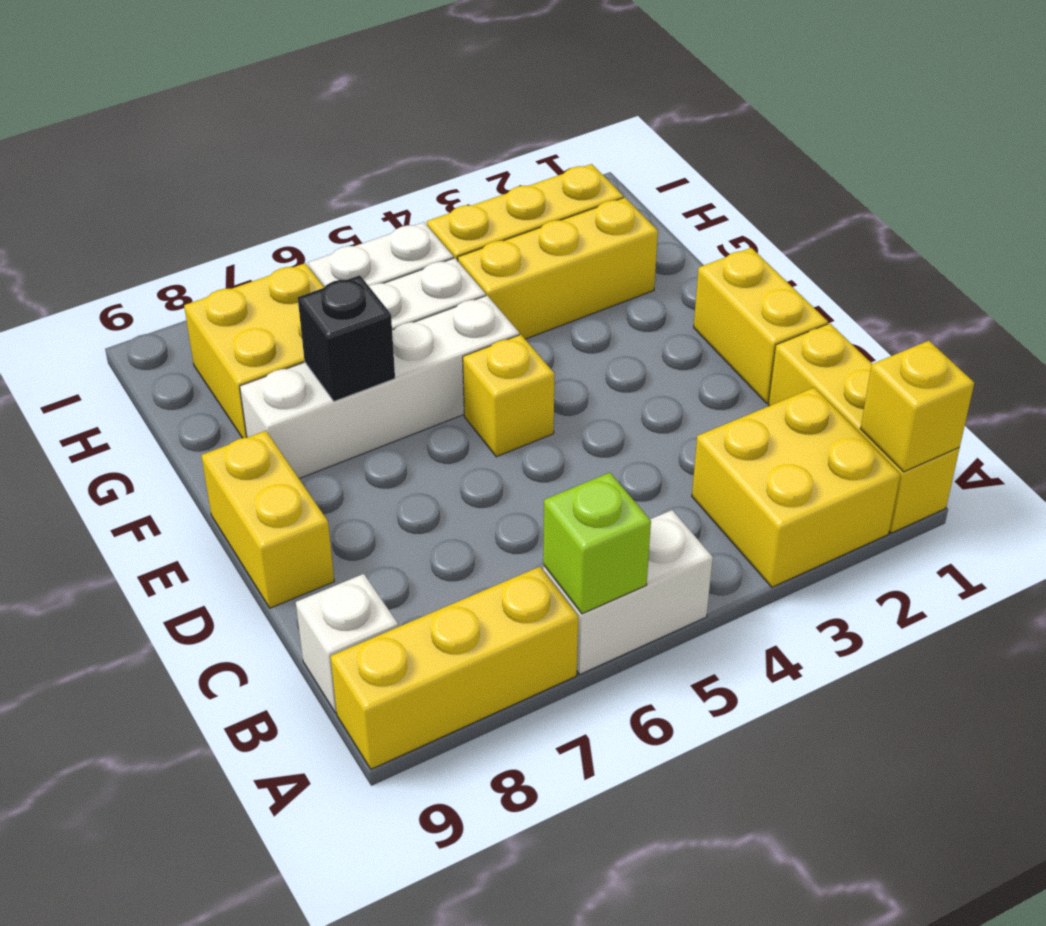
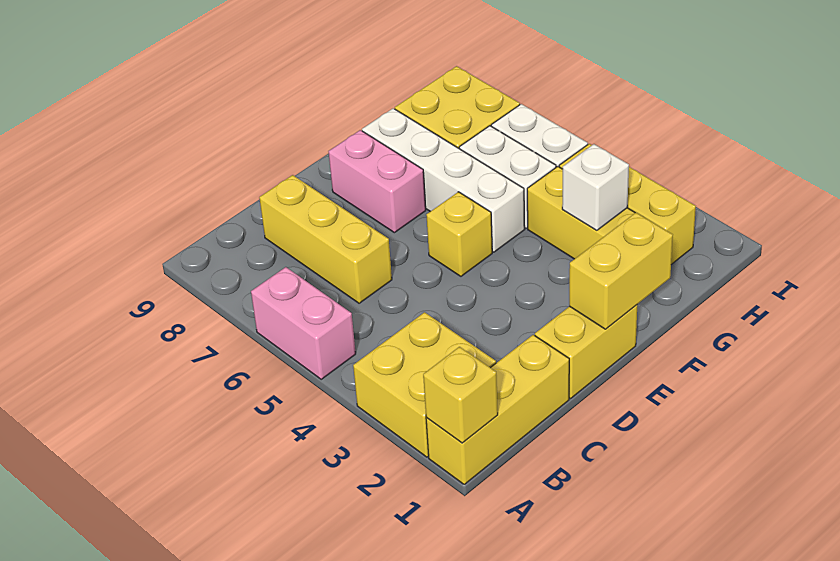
white brick A5:A6 level 1 -> pink brick A5:A6 level 1
lime brick A6 level 2 -> none
yellow brick A7:A9 level 1 -> yellow brick C6:C8 level 1
white brick B9 level 1 -> white brick G3 level 2
yellow brick D9:E9 level 1 -> yellow brick E1:F1 level 2
none -> pink brick E7:E8 level 1
black brick F7 level 2 -> none

